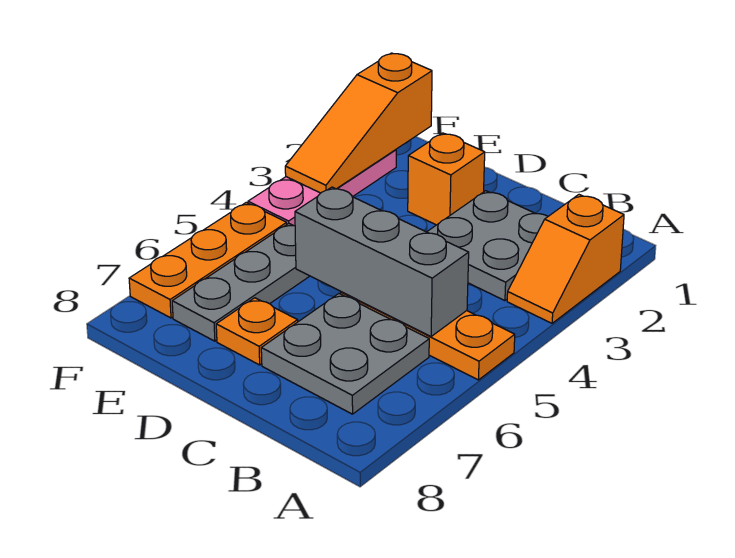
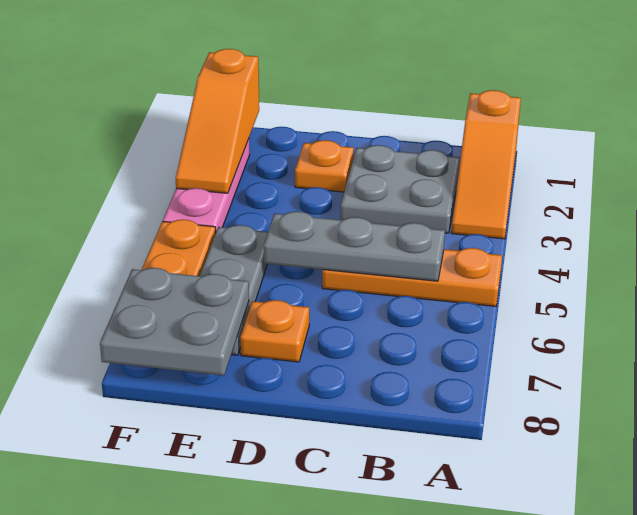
orange slope A2:A3 level 1 top 2 -> orange slope A1:A3 level 1 top 1
grey brick B5:D5 level 2 -> grey plate B5:D5 level 2
grey plate B6:C7 level 1 -> grey plate E7:F8 level 2
orange brick D2 level 1 -> orange plate D2 level 1

